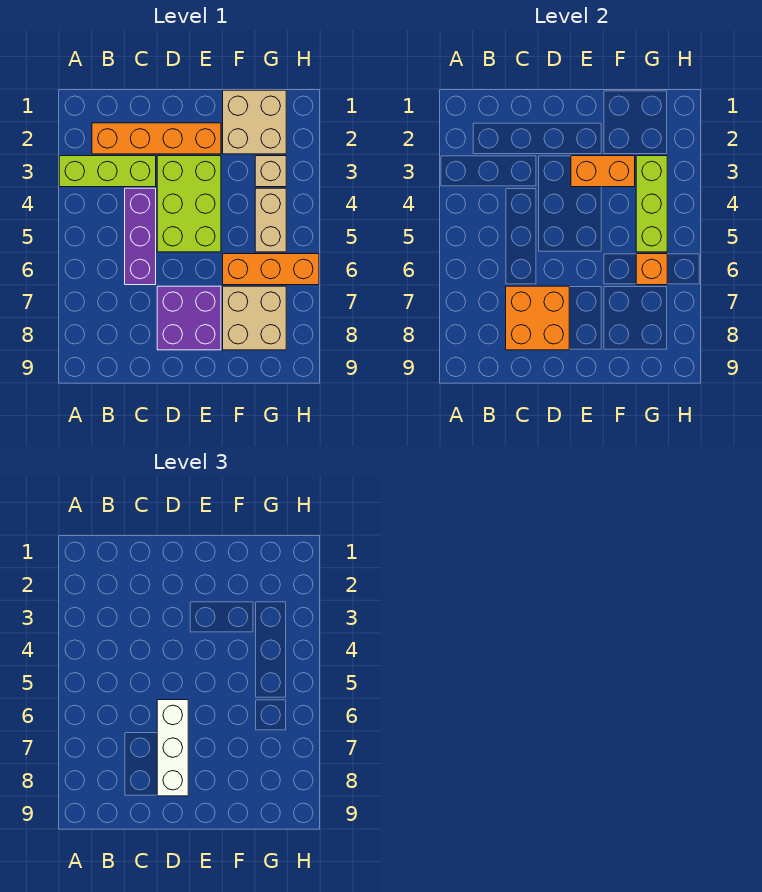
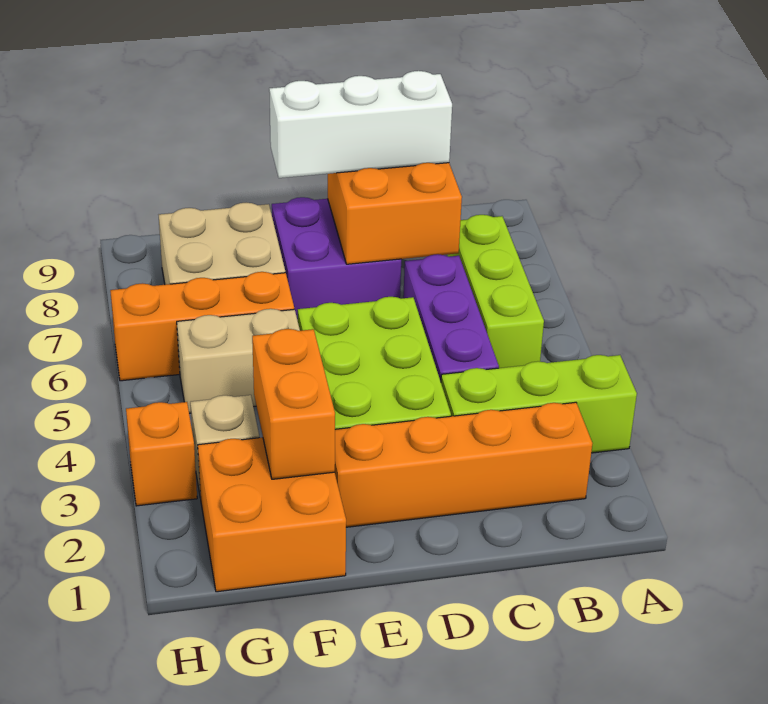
white brick D6:D8 level 3 -> white brick C8:E8 level 3
orange brick E3:F3 level 2 -> orange brick F2:F3 level 2
tan brick F1:G2 level 1 -> orange brick F1:G2 level 1
lime brick G3:G5 level 2 -> lime brick B5:B7 level 1
tan brick G4:G5 level 1 -> tan brick F5:G5 level 1
orange brick G6 level 2 -> orange brick H3 level 1

